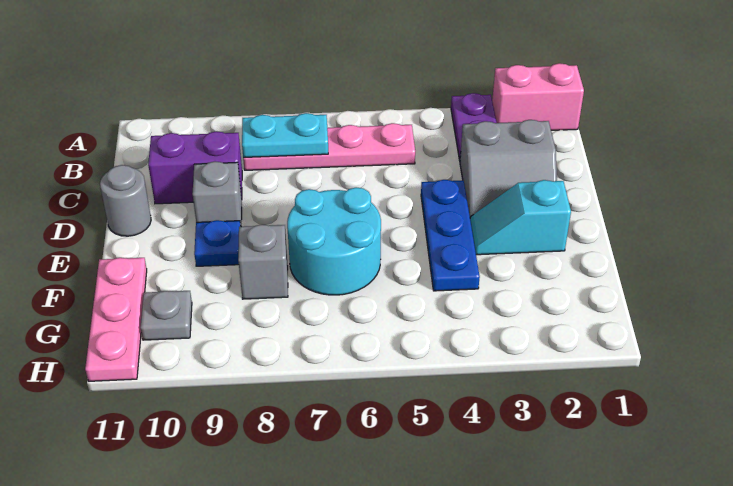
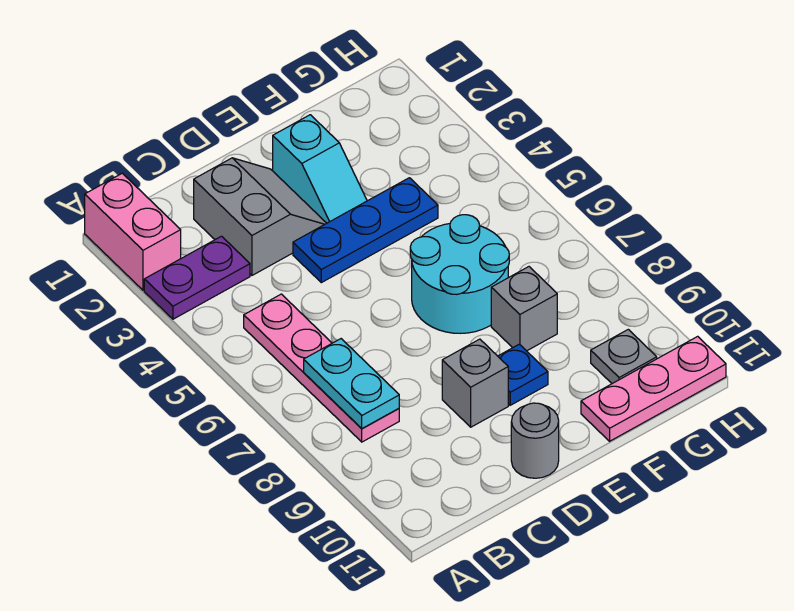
purple brick C9:C10 level 1 -> none

